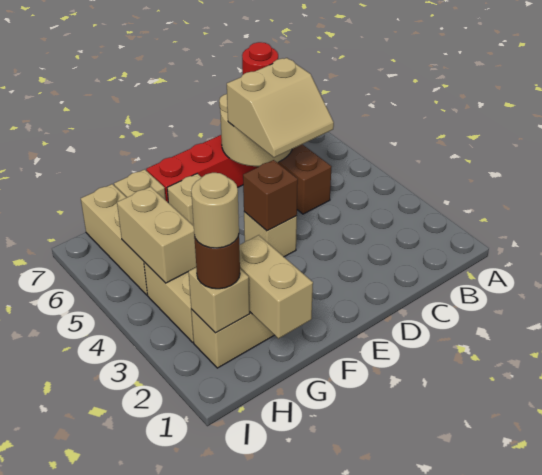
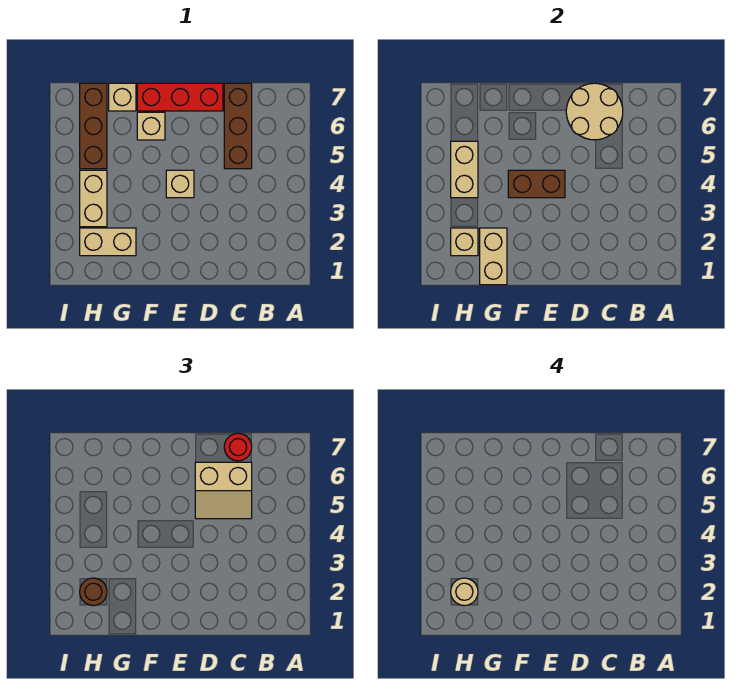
brown brick E4 level 2 -> brown brick E4:F4 level 2
tan brick H5:H7 level 1 -> brown brick H5:H7 level 1

